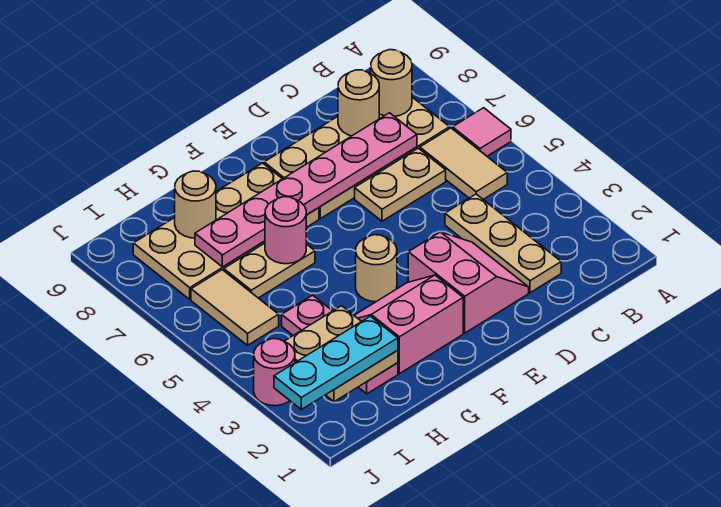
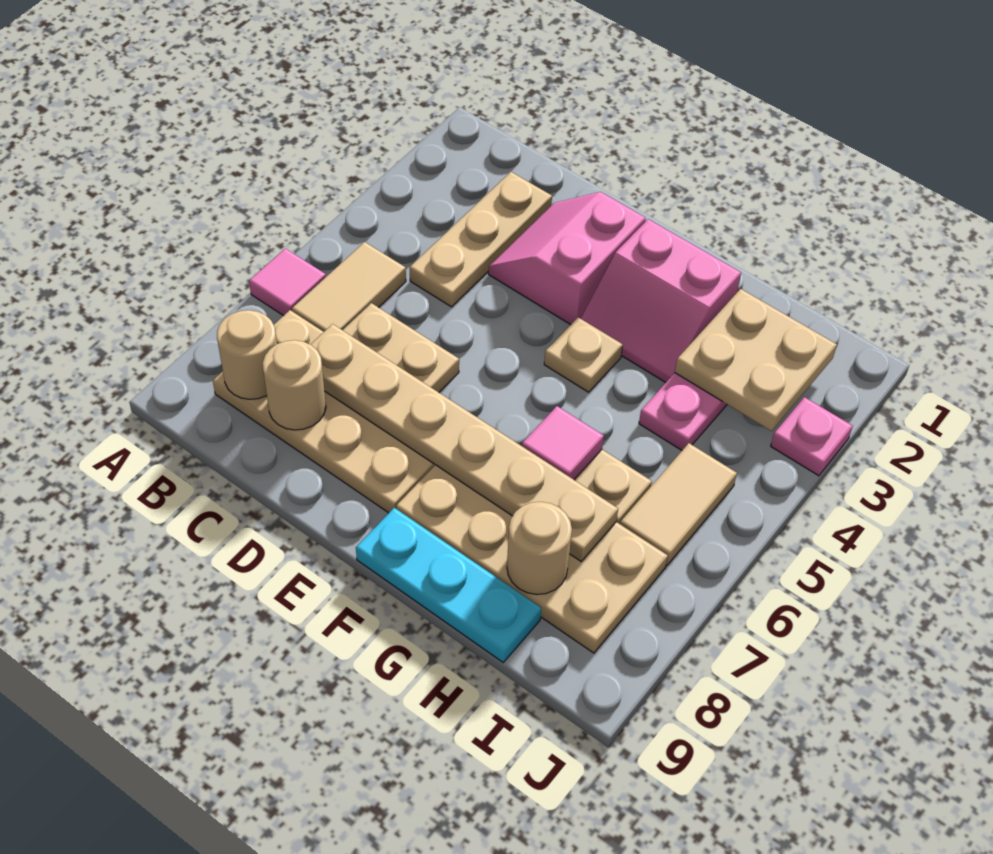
pink plate C7:H7 level 2 -> tan plate C7:H7 level 2
tan round brick F4 level 1 -> tan plate F4 level 1
pink round brick G6 level 2 -> pink tile G6 level 2
cyan plate H2:J2 level 3 -> cyan plate F9:H9 level 1
pink round brick J3 level 1 -> pink plate J3 level 1

